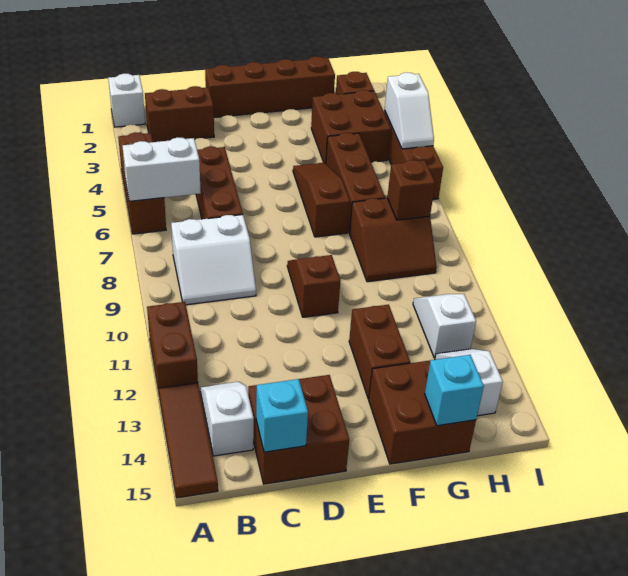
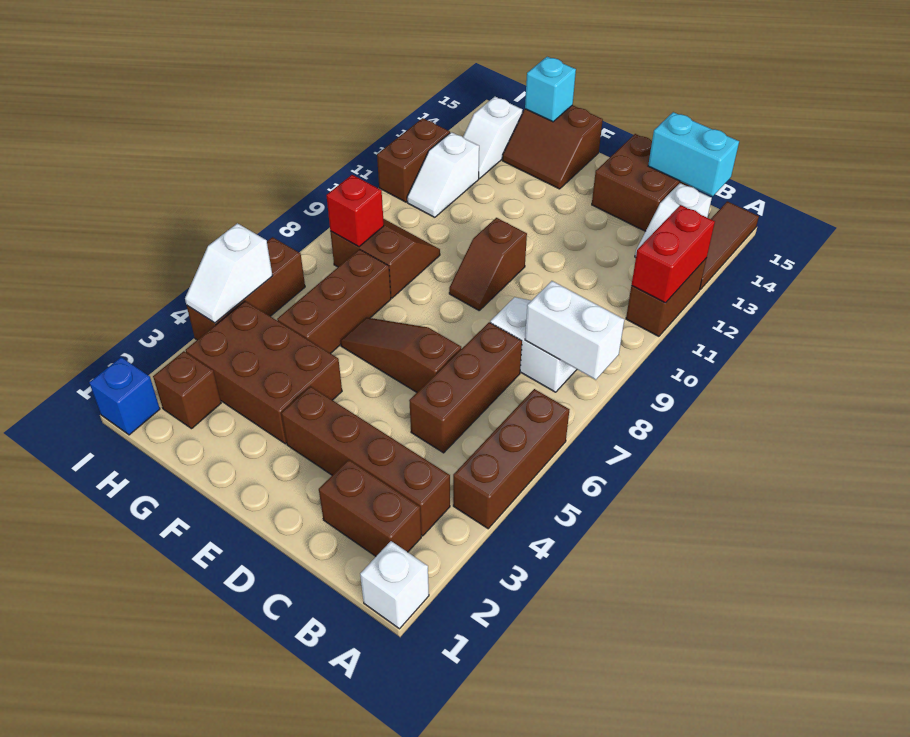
white brick A6:B6 level 2 -> white brick A8:B8 level 2
none -> red brick A11:A12 level 2
cyan brick C15 level 2 -> cyan brick B15:C15 level 2
brown brick D1:G1 level 1 -> brown brick B3:E3 level 1
brown slope F5:F7 level 1 top 7 -> brown slope D6:F6 level 1 top D
brown brick F12:F13 level 1 -> brown brick I11:I12 level 1
brown brick F14:G15 level 1 -> brown slope F14:G15 level 1 top 15
brown brick G3:H4 level 1 -> brown brick F3:H4 level 1
brown brick H8 level 2 -> red brick H8 level 2
none -> blue brick I1 level 1
white slope I4:I5 level 2 top 4 -> white slope I4:I5 level 2 top 5

